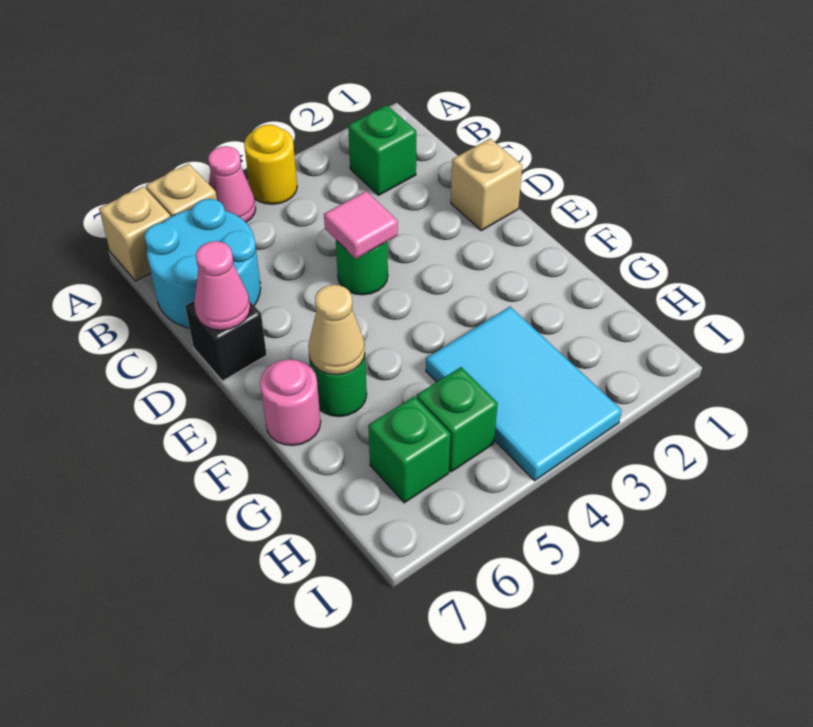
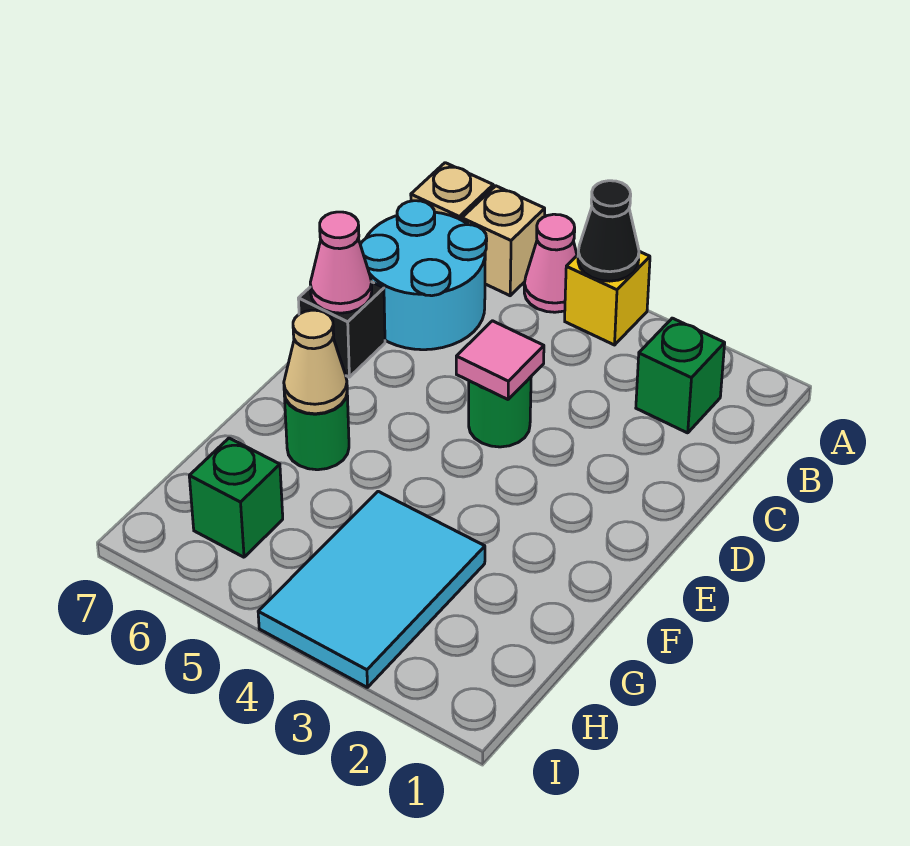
yellow round brick A4 level 1 -> yellow brick A4 level 1
none -> black cone A4 level 2
tan brick D1 level 1 -> none
pink round brick F7 level 1 -> none
green brick H5 level 1 -> none

